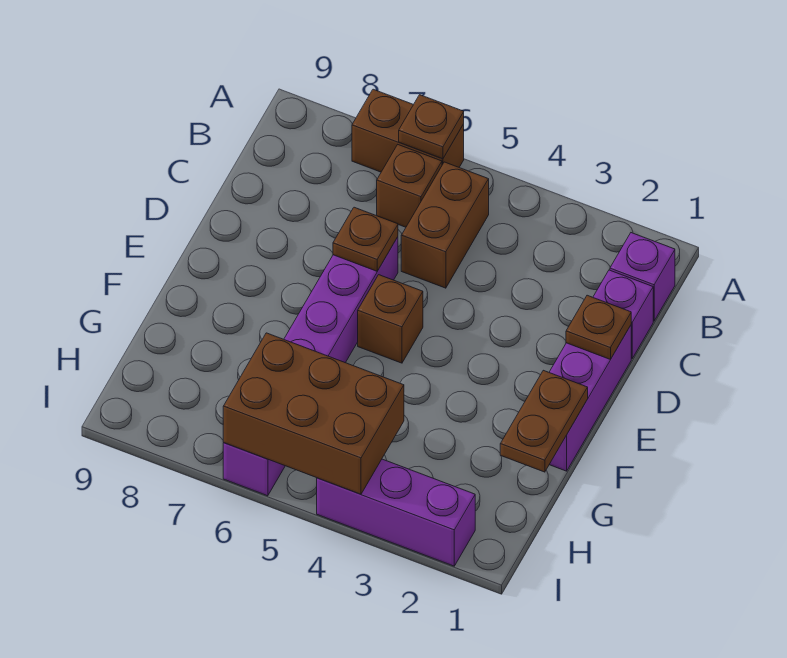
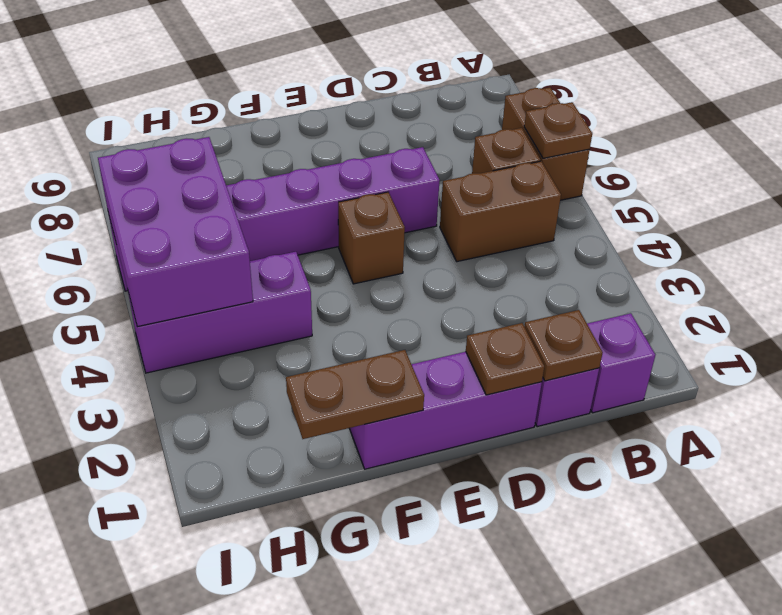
brown plate D6 level 2 -> brown plate C1 level 2
brown brick H4:I6 level 2 -> purple brick H4:I6 level 2
purple brick I2:I4 level 1 -> purple brick G4:I4 level 1

